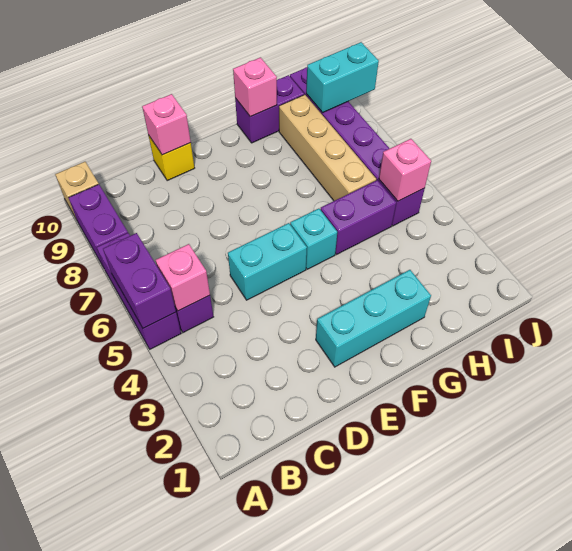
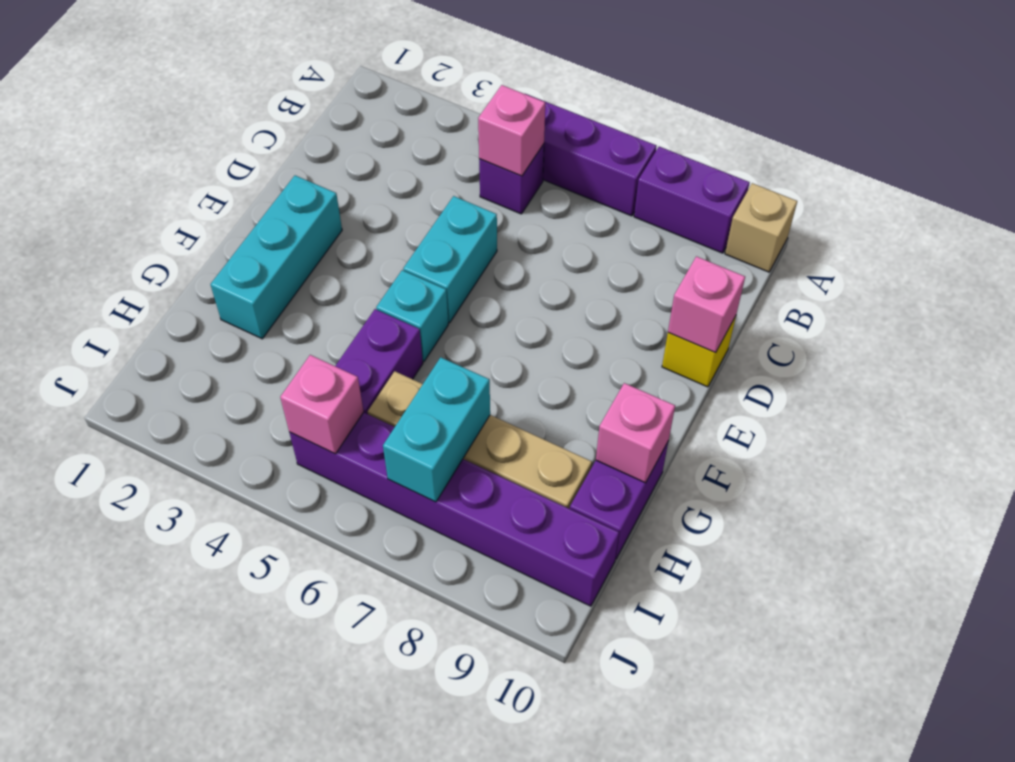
purple brick A5:A6 level 2 -> none
cyan brick I9:J9 level 2 -> cyan brick H7:I7 level 2

